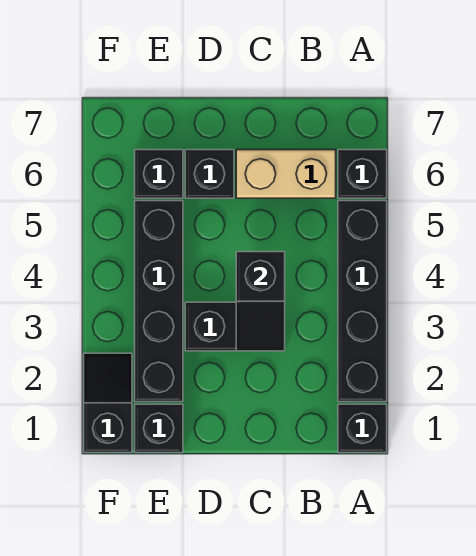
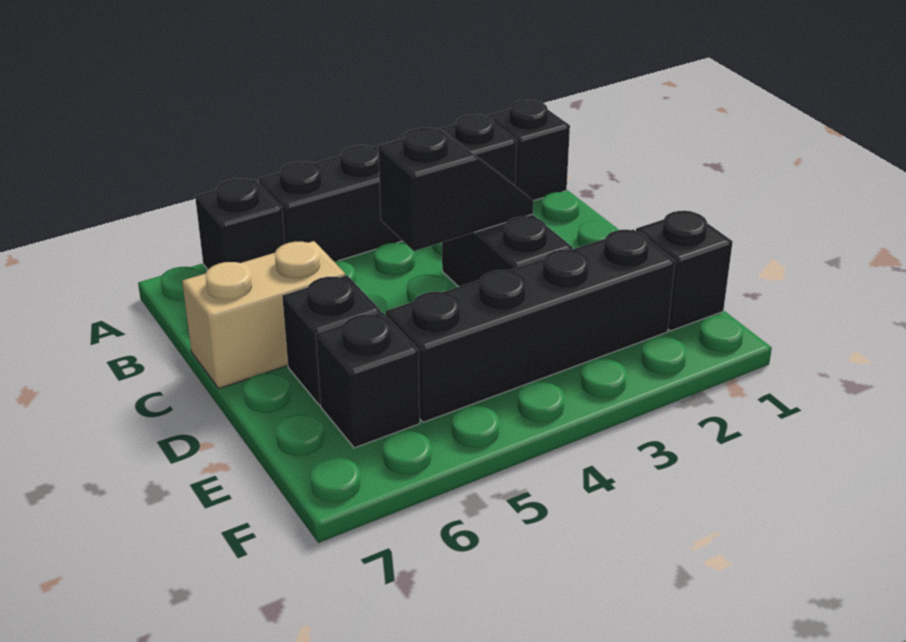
tan brick B6:C6 level 1 -> tan brick C6:C7 level 1
black slope F1:F2 level 1 top 1 -> none

